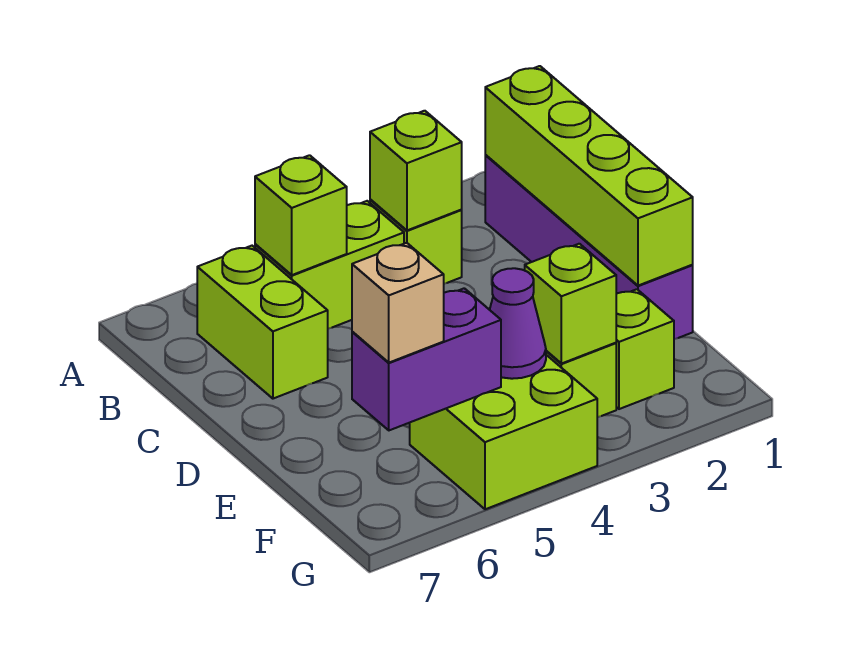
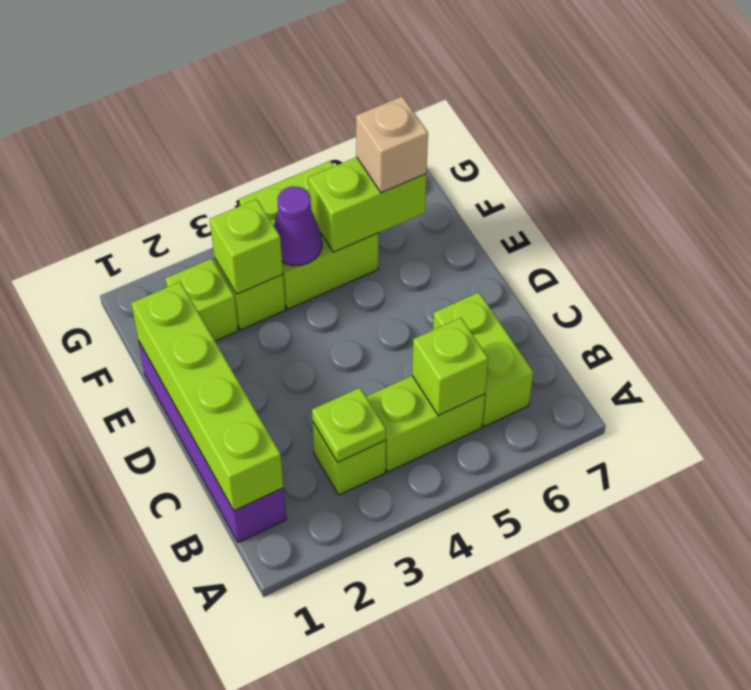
lime brick B3 level 2 -> lime plate B3 level 2
purple brick F5:F6 level 2 -> lime brick F5:F6 level 2

